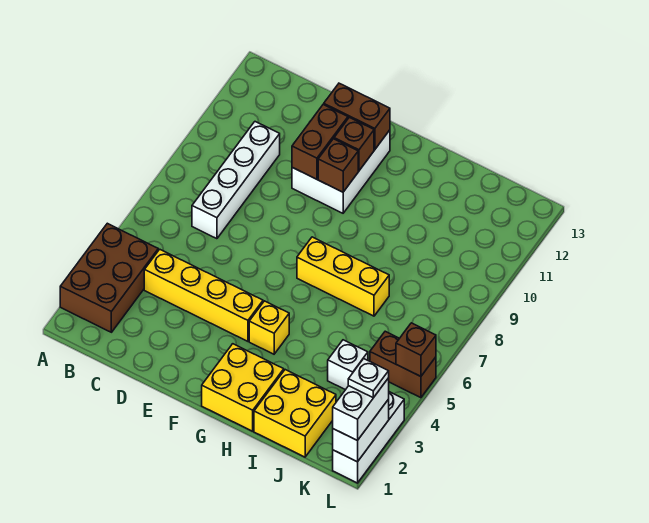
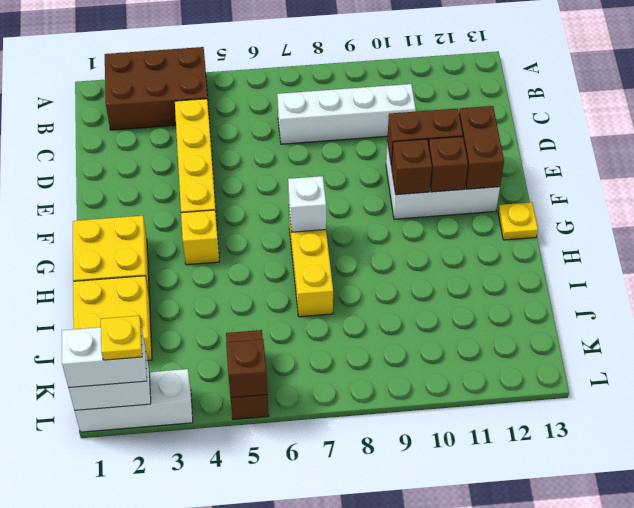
none -> yellow plate G13 level 1
white brick J4 level 1 -> white brick G7 level 2
white plate L2 level 4 -> yellow plate L2 level 4

